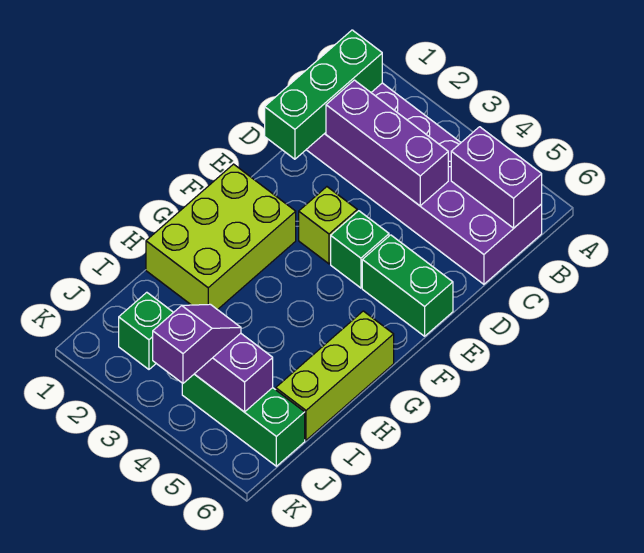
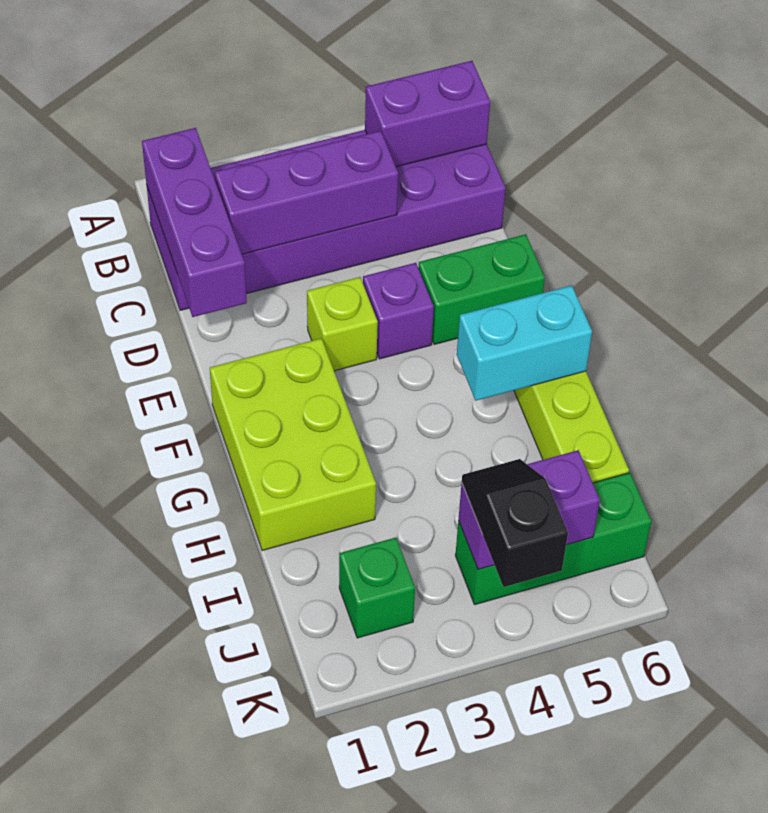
green brick B1:D1 level 2 -> purple brick B1:D1 level 2
green brick E4 level 1 -> purple brick E4 level 1
none -> cyan brick G5:G6 level 2
purple slope J4:K4 level 3 top K -> black slope J4:K4 level 3 top K

